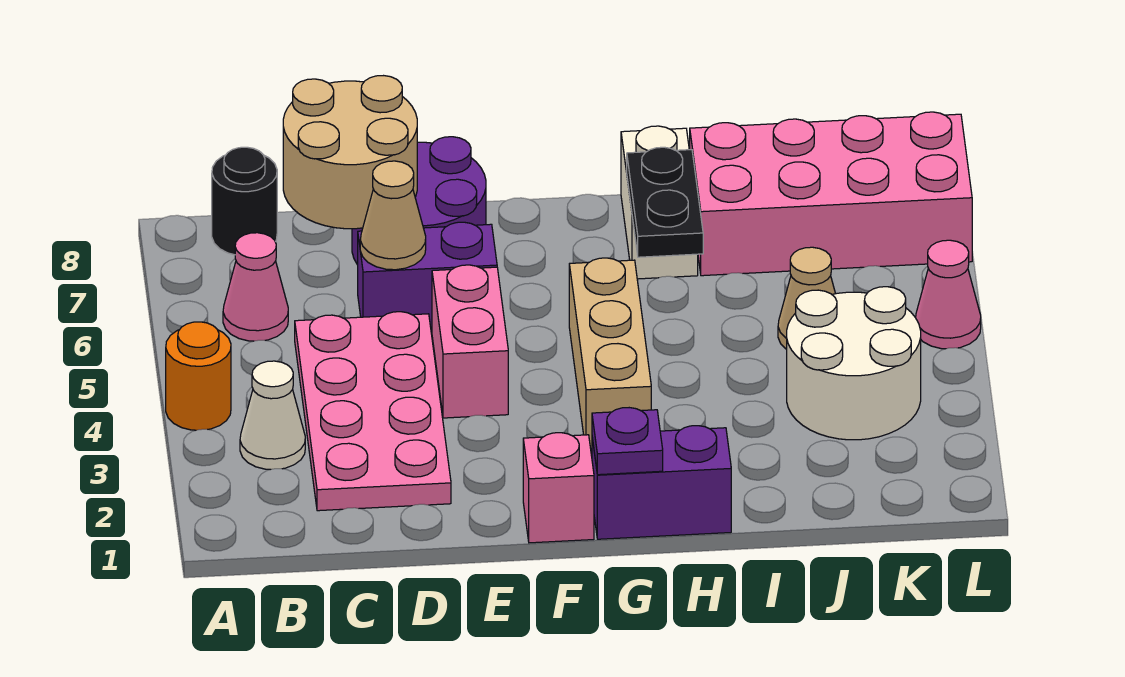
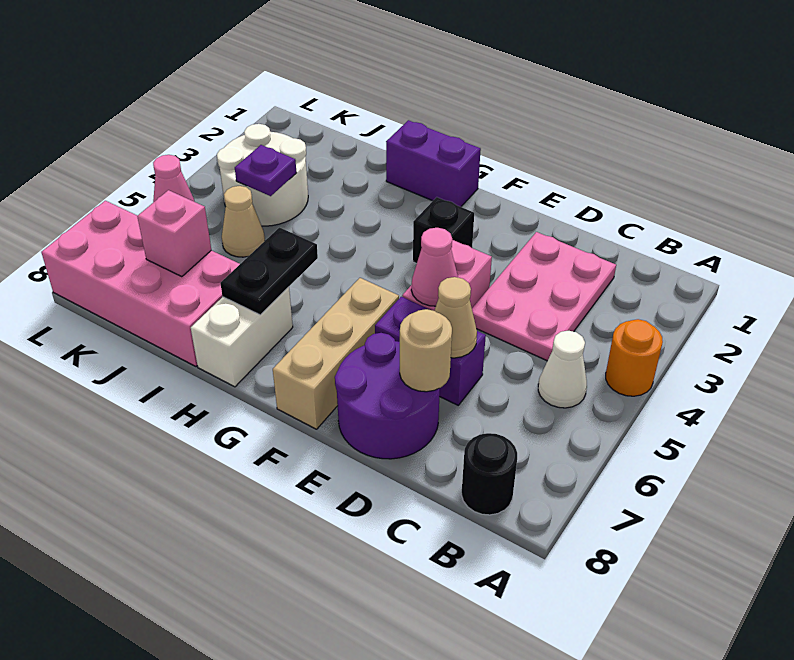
white cone B3 level 1 -> white cone B5 level 1
pink cone B6 level 1 -> pink cone E5 level 2
pink plate C2:D5 level 1 -> pink plate C2:D4 level 1
tan round brick C7:D8 level 2 -> tan round brick D7 level 2
pink brick F1 level 1 -> pink brick J7 level 2
none -> black brick F3 level 1
purple plate G1 level 2 -> purple plate J4 level 2
tan brick G3:G5 level 1 -> tan brick F6:F8 level 1

